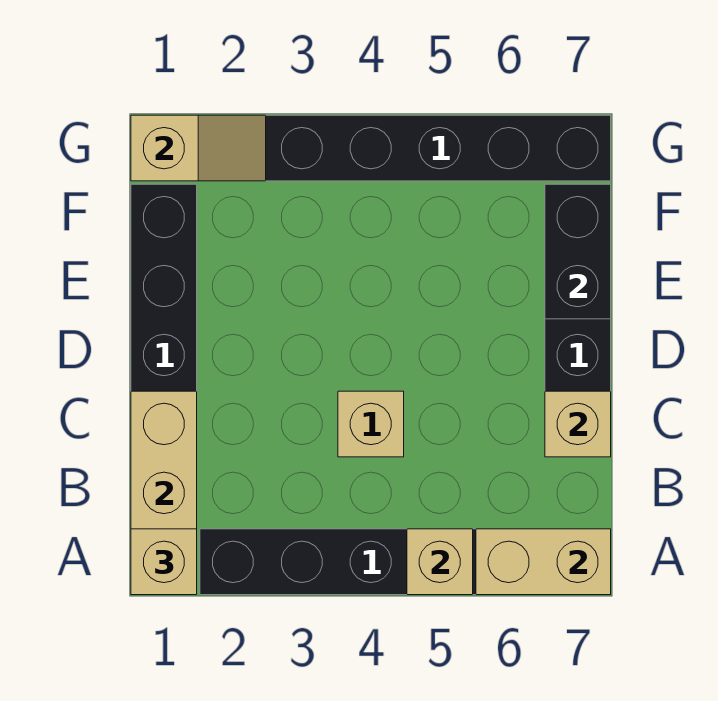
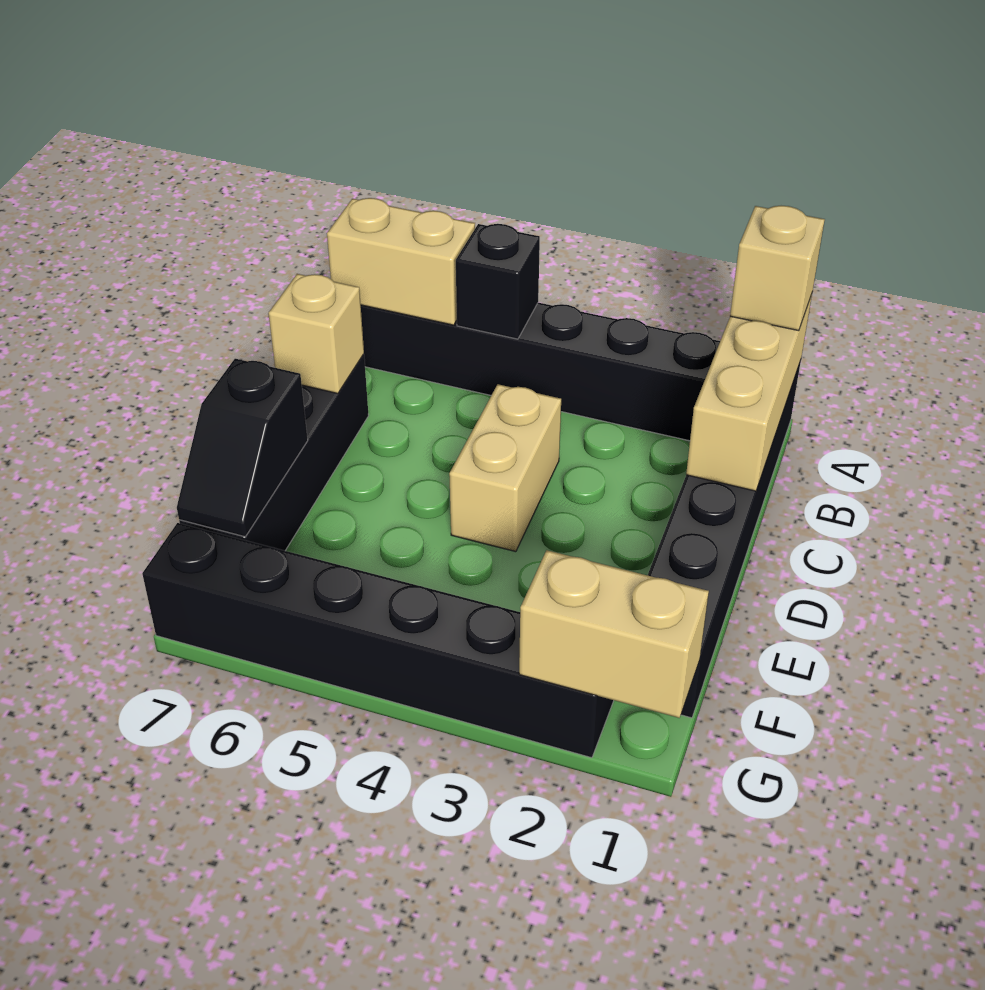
tan brick A5 level 2 -> black brick A5 level 2
tan brick C4 level 1 -> tan brick C4:D4 level 1
black brick E7:F7 level 2 -> black slope E7:F7 level 2 top E
tan slope G1:G2 level 2 top 1 -> tan brick G1:G2 level 2

